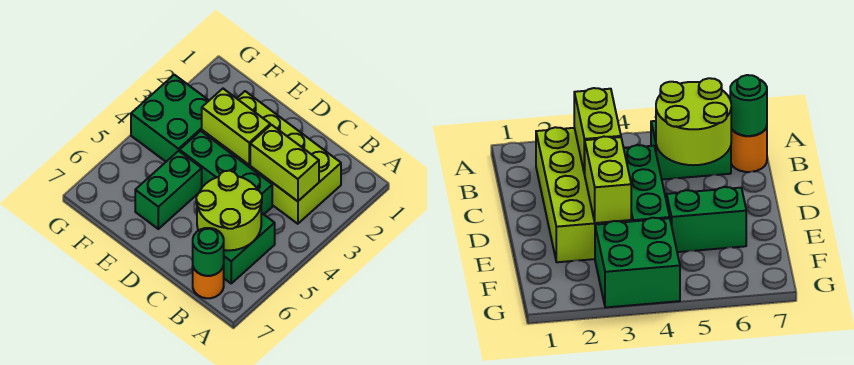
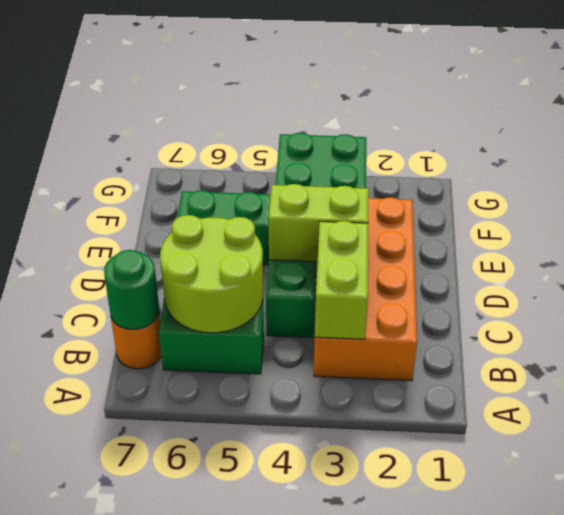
lime brick B2:E3 level 1 -> orange brick B2:E3 level 1
lime brick D3:E3 level 2 -> lime brick D3:D4 level 2

